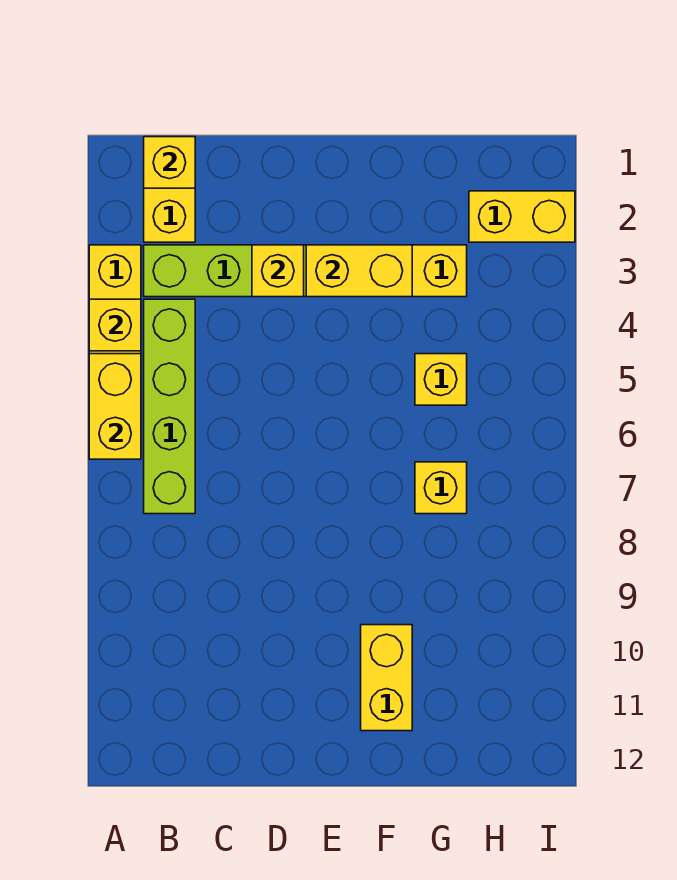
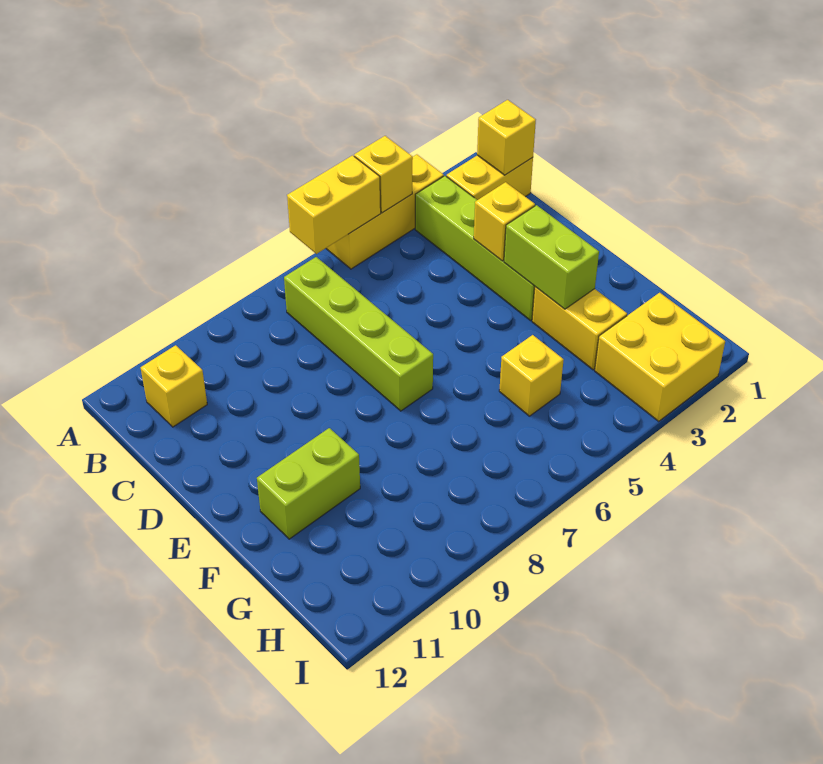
lime brick B4:B7 level 1 -> lime brick B7:E7 level 1
yellow brick E3:F3 level 2 -> lime brick E3:F3 level 2
yellow brick F10:F11 level 1 -> lime brick F10:F11 level 1
yellow brick G7 level 1 -> yellow brick B11 level 1
yellow brick H2:I2 level 1 -> yellow brick H2:I3 level 1

